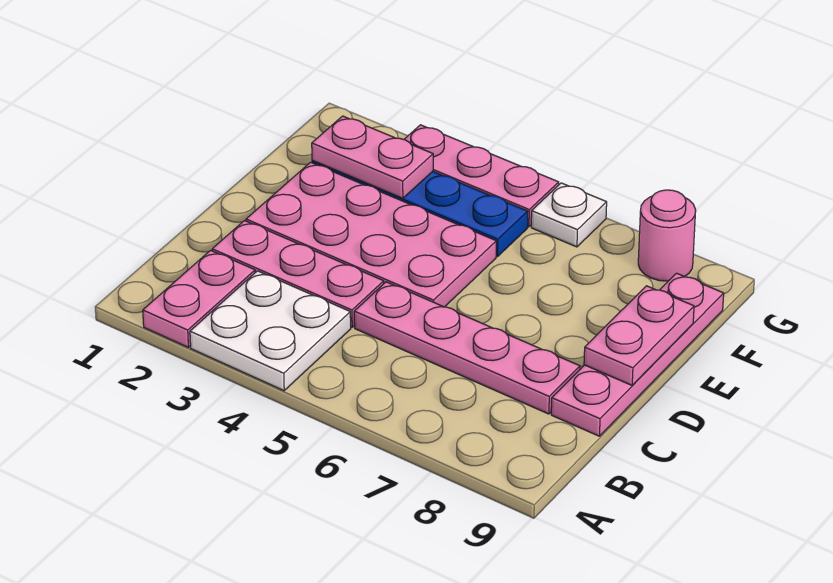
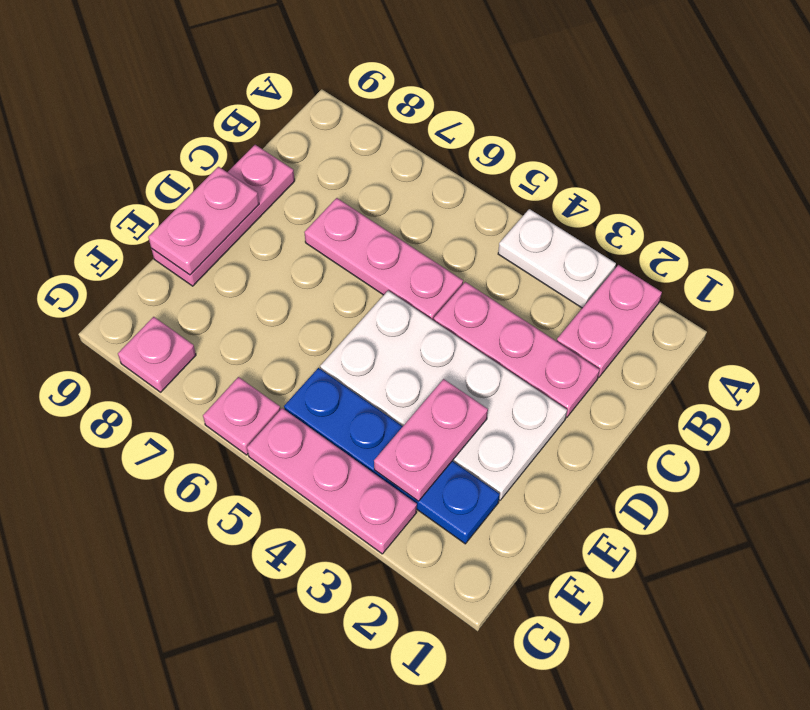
white plate A3:B4 level 1 -> white plate A3:A4 level 1
pink plate C5:C8 level 1 -> pink plate C5:C7 level 1
pink plate C9:F9 level 1 -> pink plate C9:E9 level 1
pink plate D2:E5 level 1 -> white plate D2:E5 level 1
pink plate F2:F3 level 2 -> pink plate E3:F3 level 2
white plate G6 level 1 -> pink plate G6 level 1
pink round brick G8 level 1 -> pink plate G8 level 1

